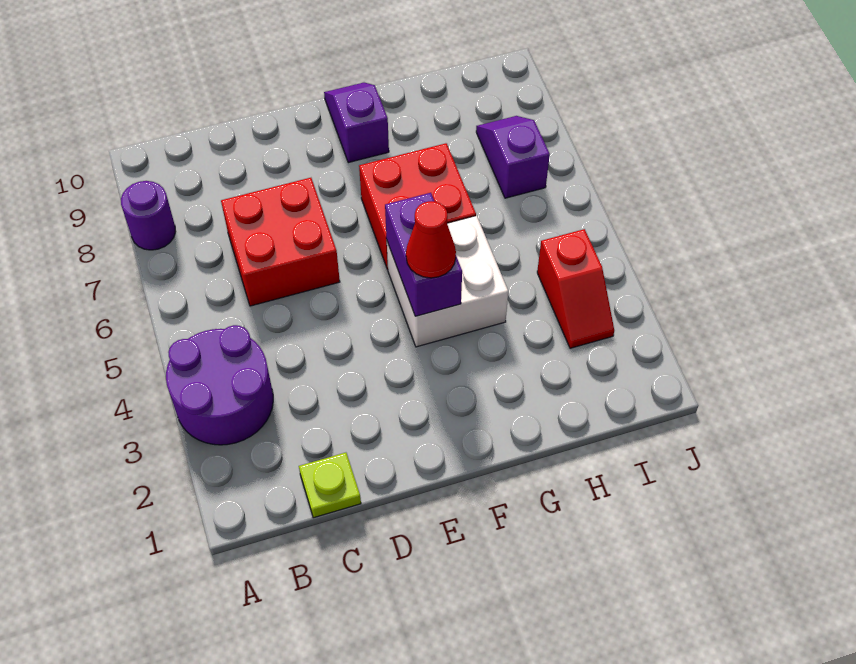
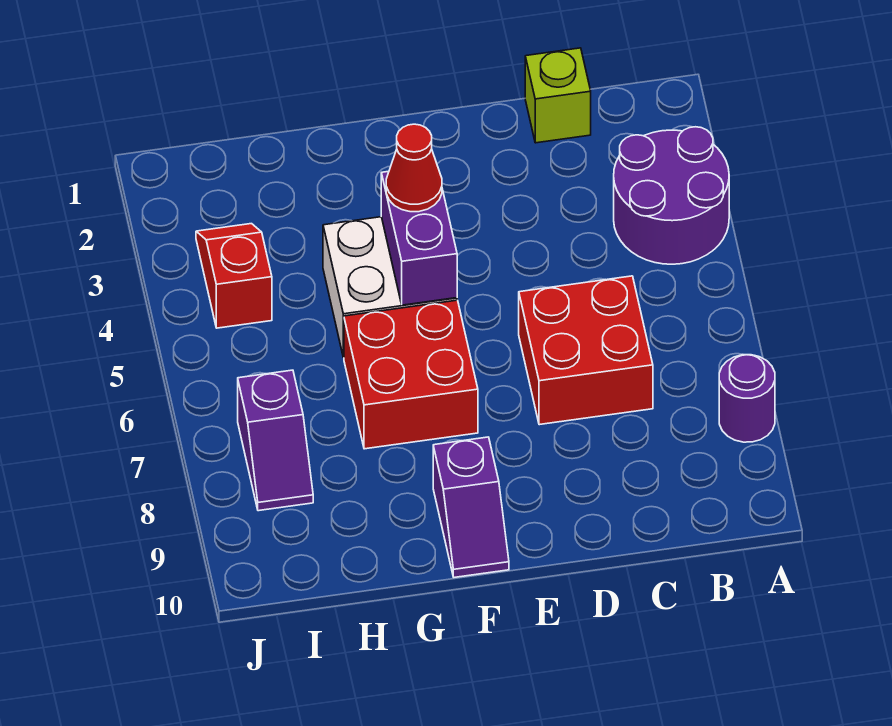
lime plate C1 level 1 -> lime brick C1 level 1

